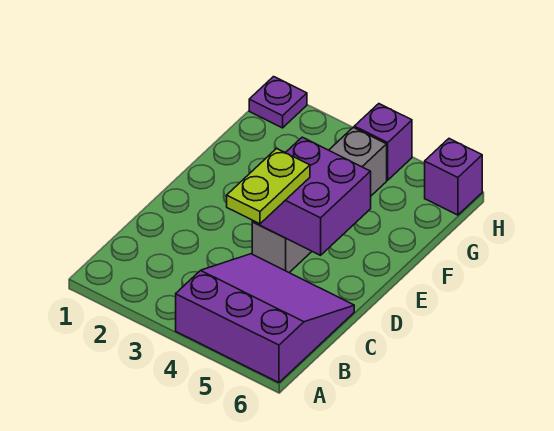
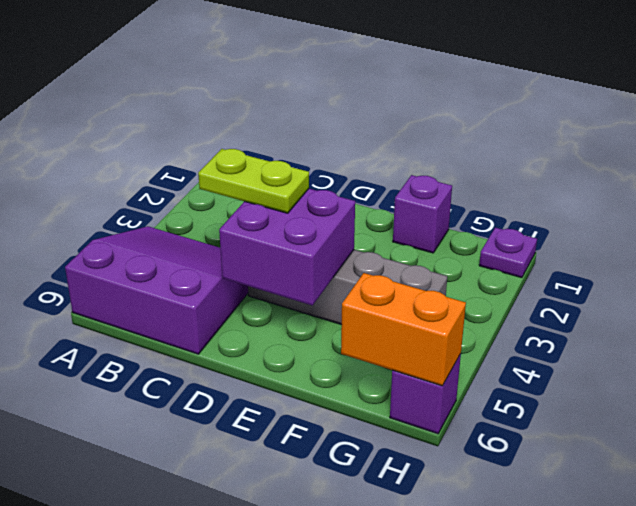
purple slope A4:C6 level 1 top A -> purple slope A4:C6 level 1 top 6
none -> orange brick G6:H6 level 2
purple brick H4 level 1 -> purple brick F1 level 1

